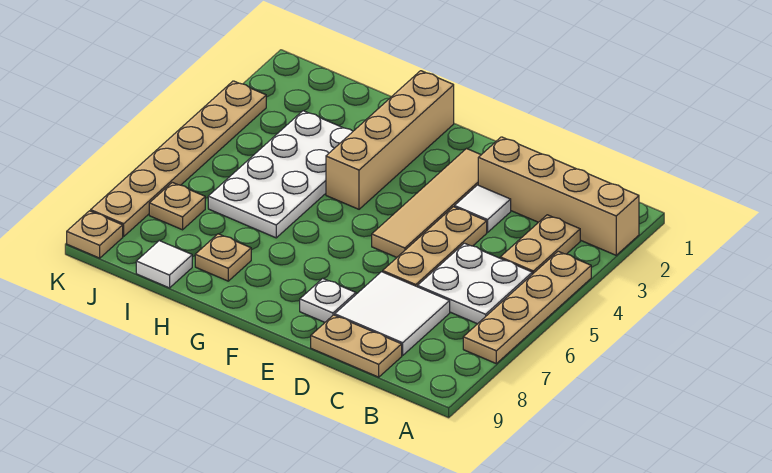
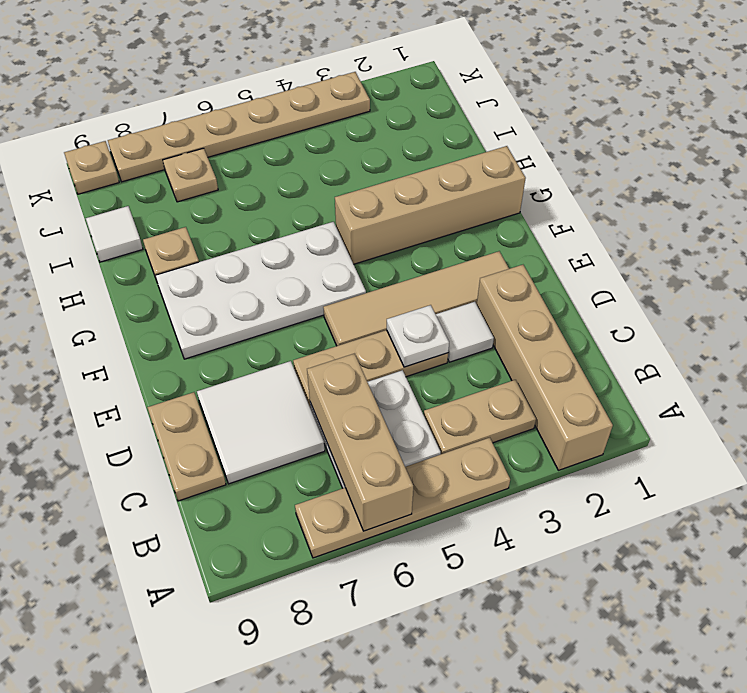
none -> tan brick A6:C6 level 2
white plate E8 level 1 -> white plate D4 level 2
white plate H3:I6 level 1 -> white plate F5:G8 level 1

